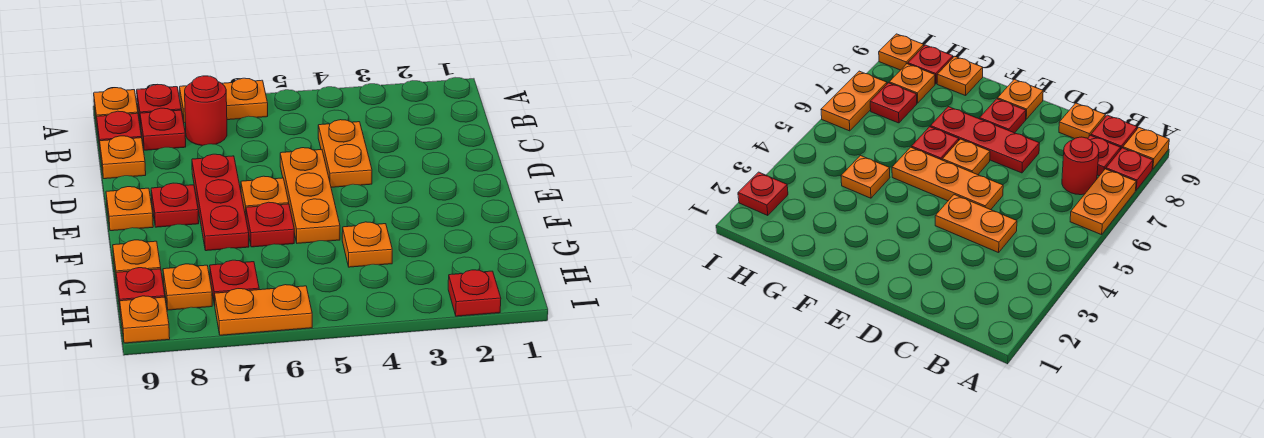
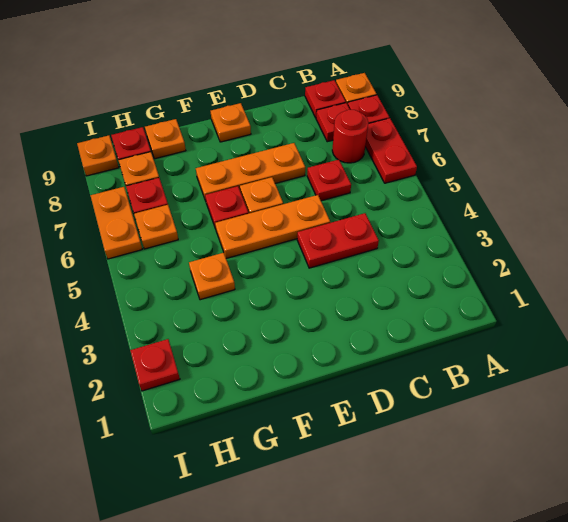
orange plate A6:A7 level 1 -> red plate A6:A7 level 1
orange plate C4:D4 level 1 -> red plate C4:D4 level 1
orange plate C9 level 1 -> orange plate H6 level 1
red plate D7:F7 level 1 -> orange plate D7:F7 level 1
red plate E8 level 1 -> red plate C6 level 1

